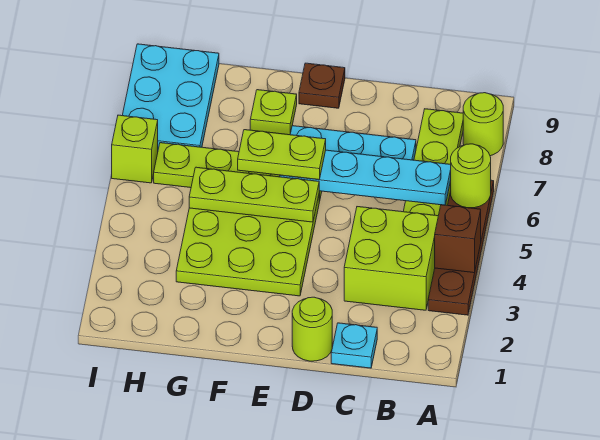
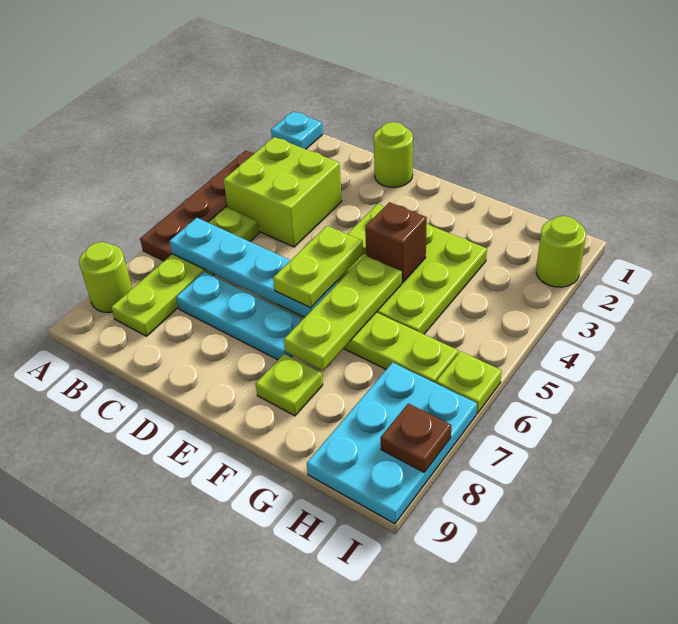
brown brick A4 level 2 -> brown brick F4 level 2
lime round brick A6 level 2 -> lime round brick I2 level 1
cyan plate C1 level 1 -> cyan plate A1 level 1
lime plate E5:G5 level 2 -> lime plate F5:F7 level 2
lime plate E6:F6 level 3 -> lime plate E5:E6 level 3
brown plate E9 level 1 -> brown plate I8 level 2
lime brick I6 level 1 -> lime plate I6 level 1

